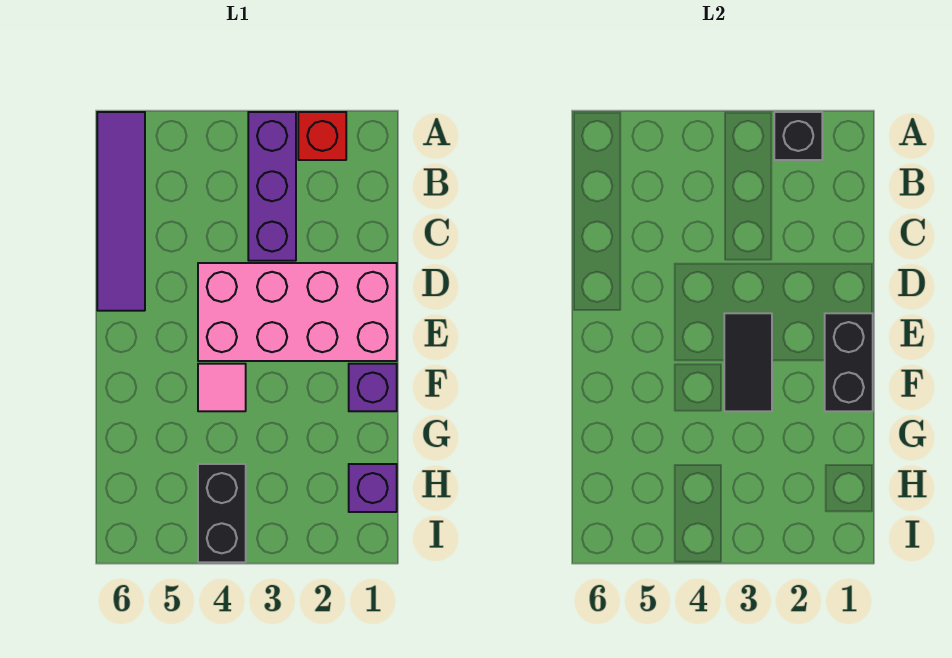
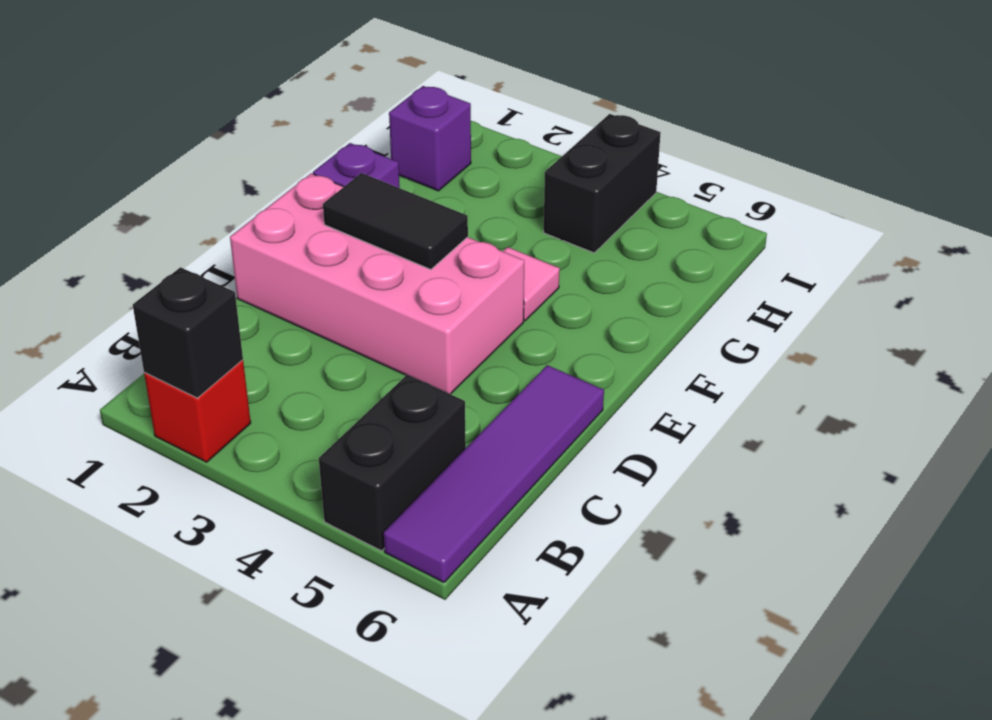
purple brick A3:C3 level 1 -> none
black brick E1:F1 level 2 -> black brick A5:B5 level 1
black tile E3:F3 level 2 -> black tile E2:E3 level 2

